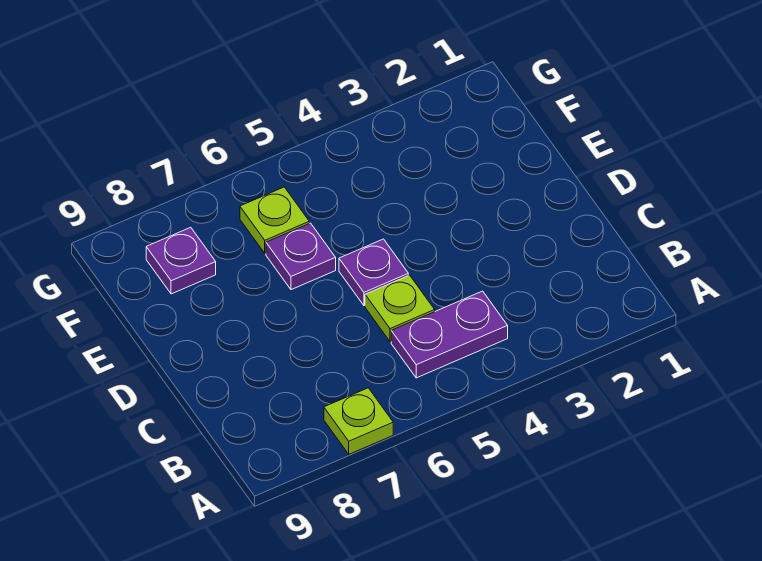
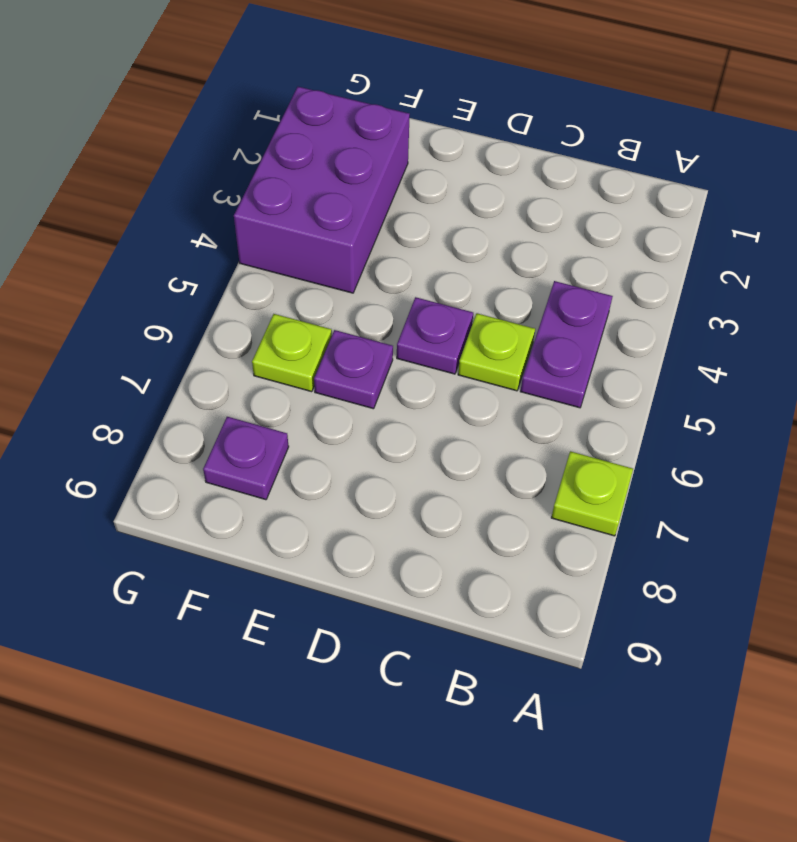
none -> purple brick F2:G4 level 1

